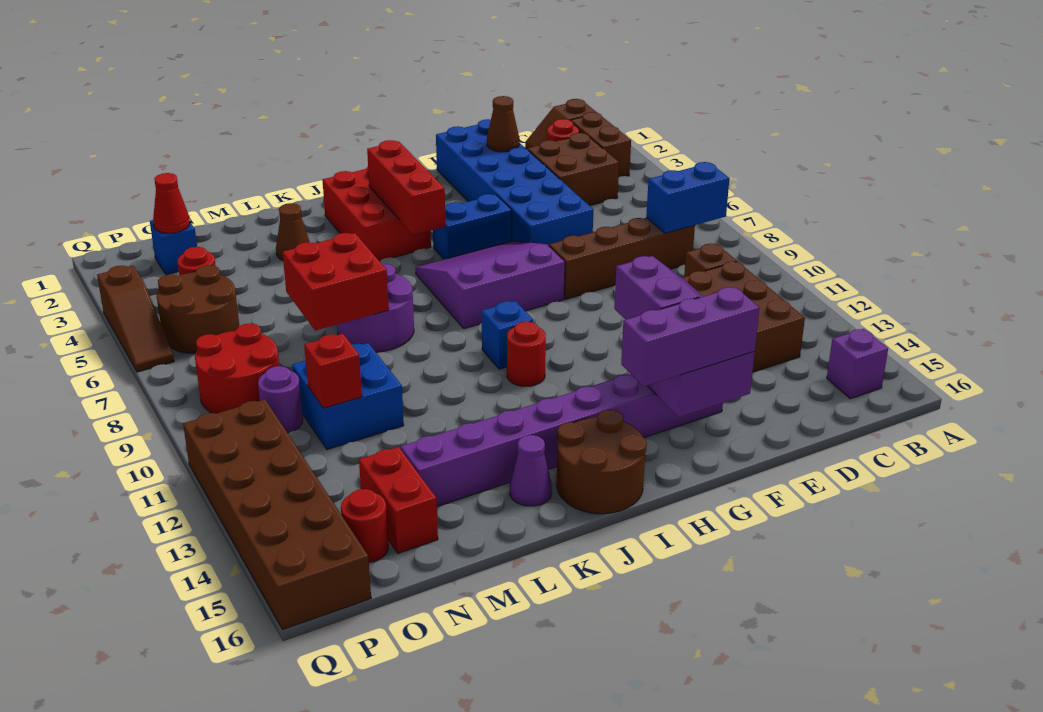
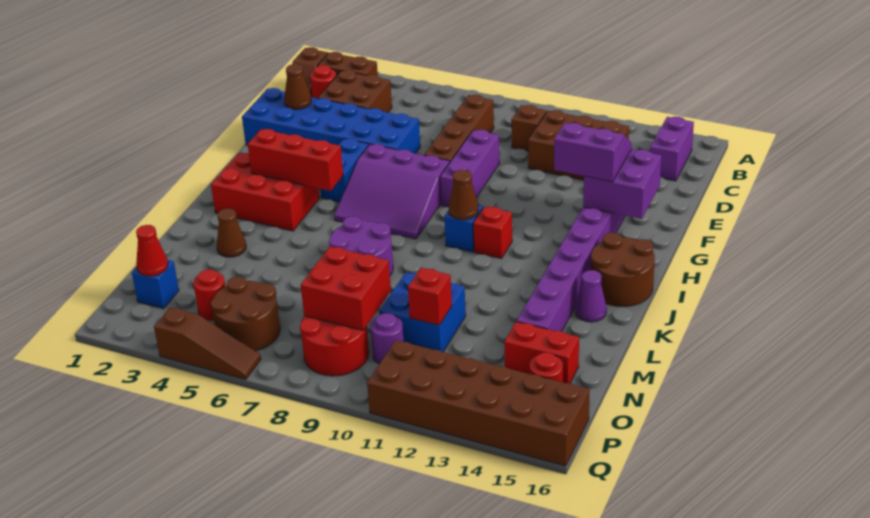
blue brick B8:C8 level 2 -> none
purple brick B15 level 1 -> purple brick B15:C15 level 1
purple brick F15:H15 level 3 -> purple brick E9:G9 level 1
purple slope G6:I8 level 1 top 8 -> purple slope G6:I8 level 1 top G
none -> brown cone I10 level 2
red round brick I11 level 1 -> red brick I11 level 1
red brick L7:M8 level 2 -> red brick N8:O9 level 2

